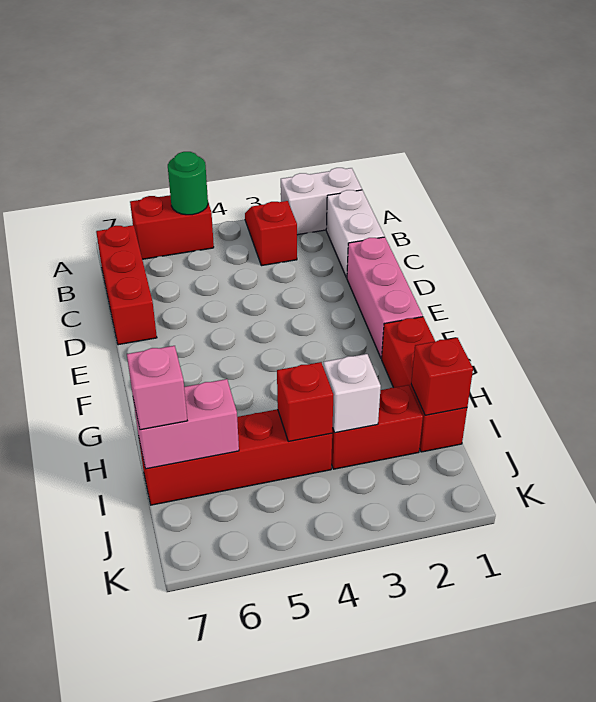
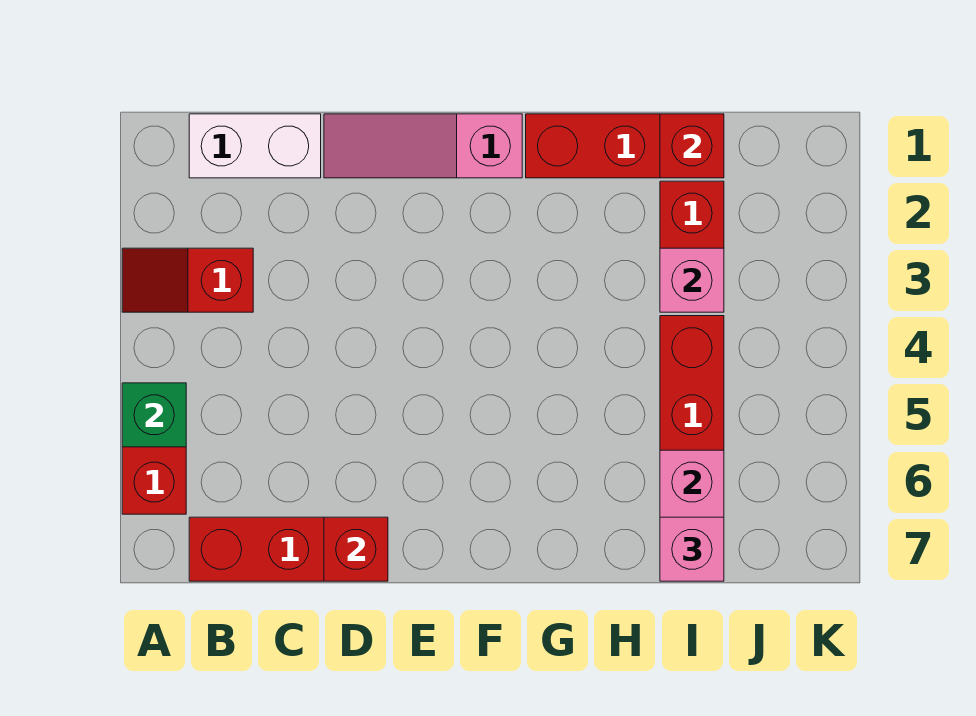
white brick A1:A2 level 1 -> none
green round brick A5 level 2 -> green brick A5 level 2
pink brick D1:F1 level 1 -> pink slope D1:F1 level 1 top F
white brick I3 level 2 -> pink brick I3 level 2
red brick I4 level 2 -> red brick D7 level 2

